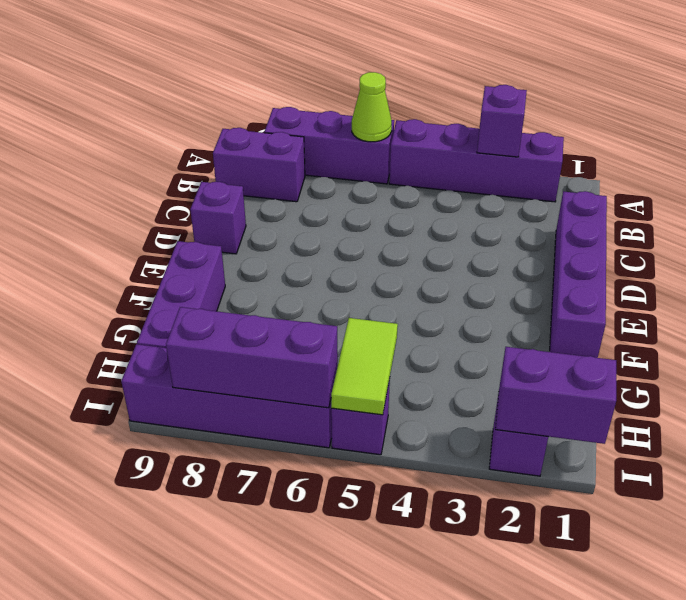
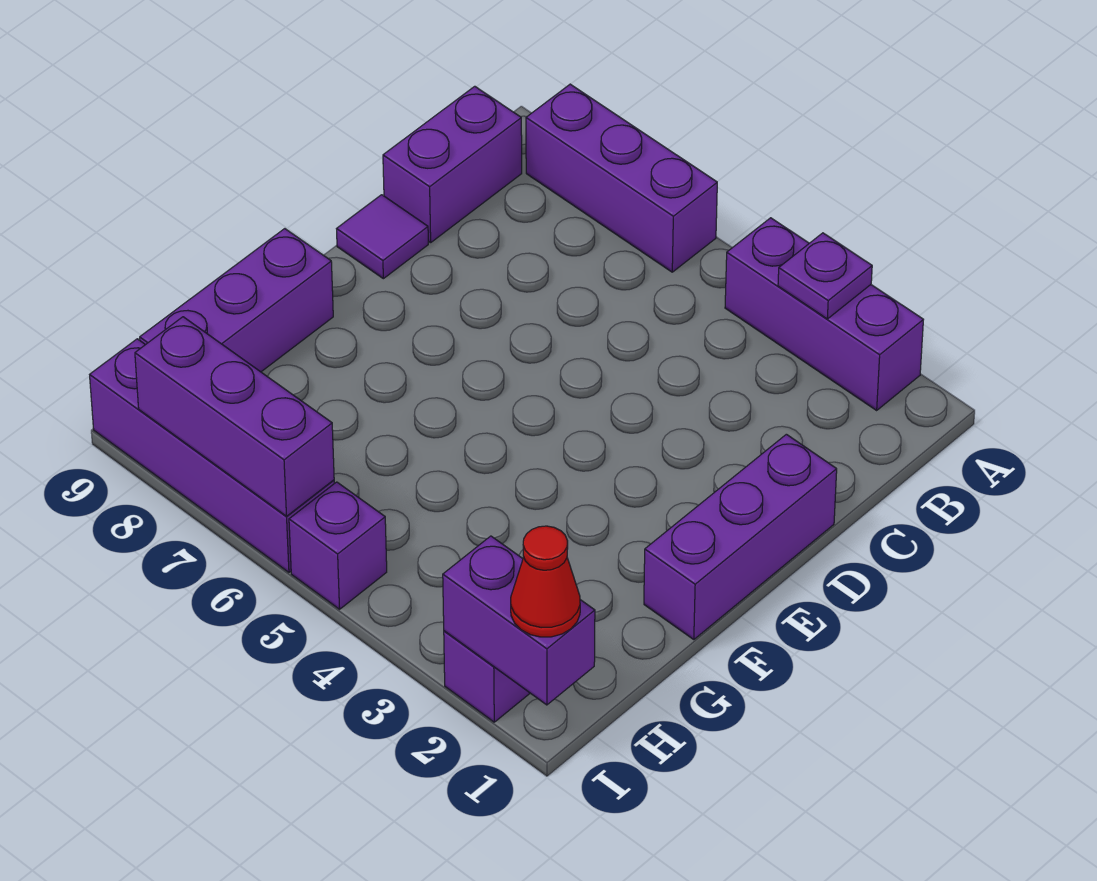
purple brick A2:A5 level 1 -> purple brick A2:A4 level 1
purple brick A3 level 2 -> purple plate A3 level 2
lime cone A6 level 2 -> none
purple brick B8:B9 level 1 -> purple brick B9:C9 level 1
purple brick C1:F1 level 1 -> purple brick D1:F1 level 1
purple brick D9 level 1 -> purple tile D9 level 1
lime tile H5:I5 level 2 -> none
none -> red cone I1 level 3

